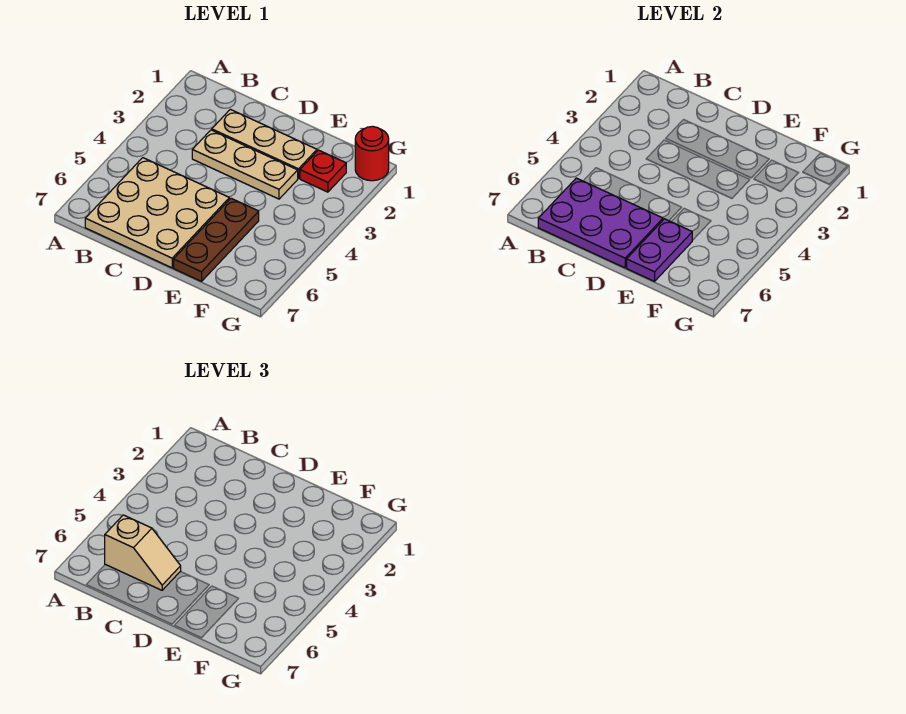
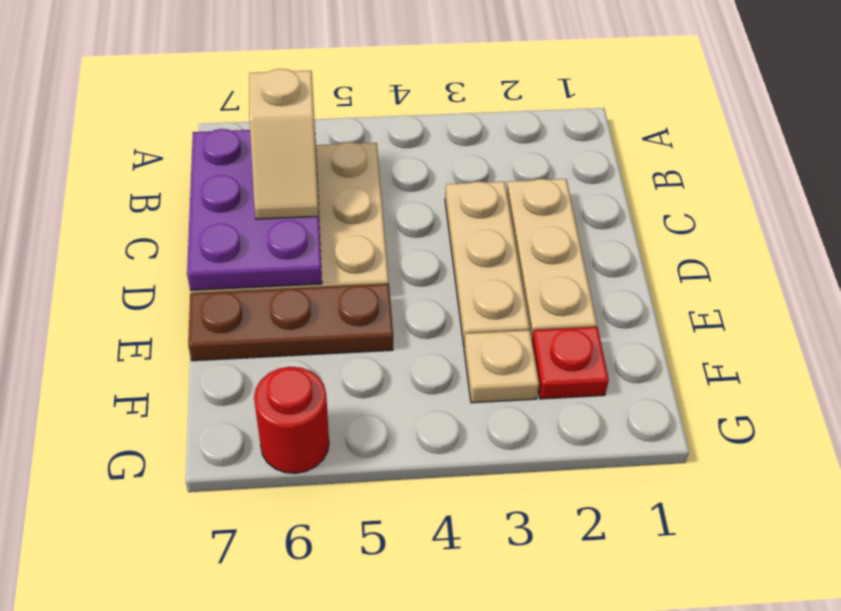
purple plate E6:E7 level 2 -> none
none -> tan plate F3 level 1
red round brick G1 level 1 -> red round brick G6 level 1

